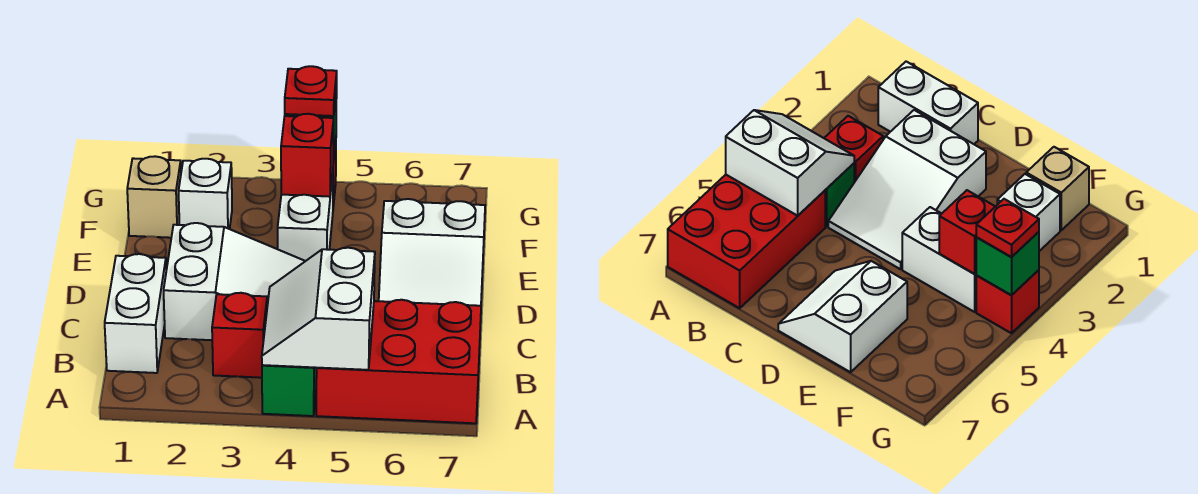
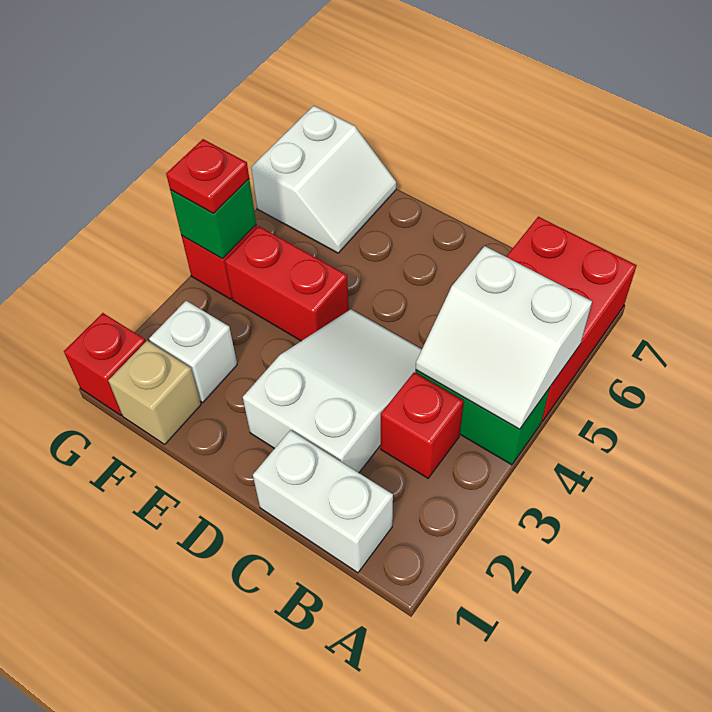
white slope D6:E7 level 1 top E -> white slope F6:G7 level 1 top G
white brick E4:F4 level 1 -> red brick E4:F4 level 1
red brick F4 level 2 -> red brick G1 level 1

